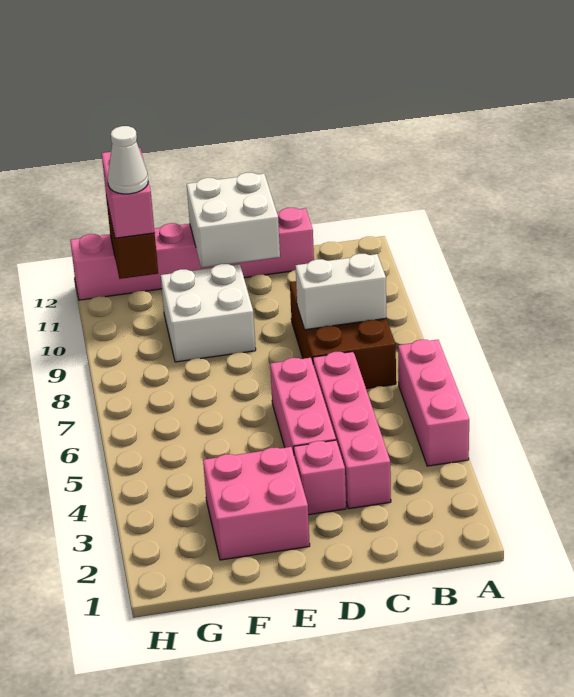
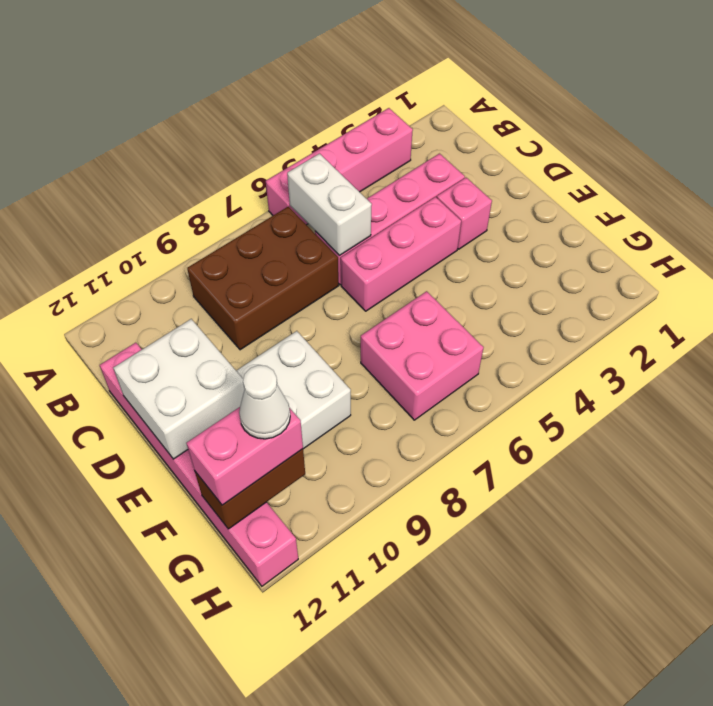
pink brick A4:A6 level 1 -> pink brick A3:A6 level 1
white brick B8:C8 level 2 -> white brick B6:C6 level 2
pink brick E2:F3 level 1 -> pink brick F6:G7 level 1

